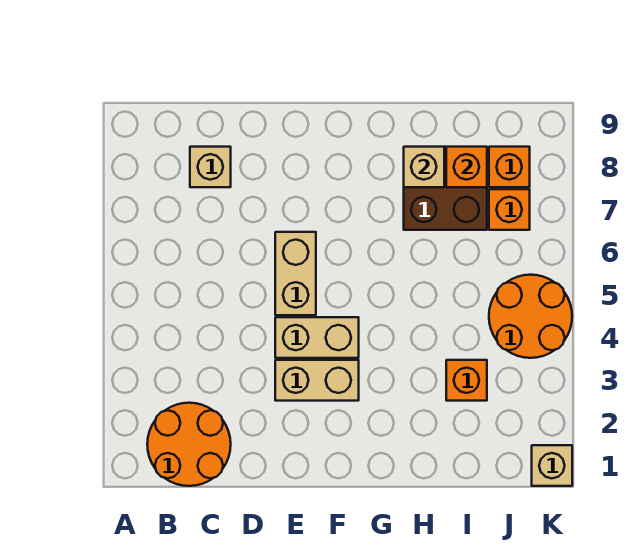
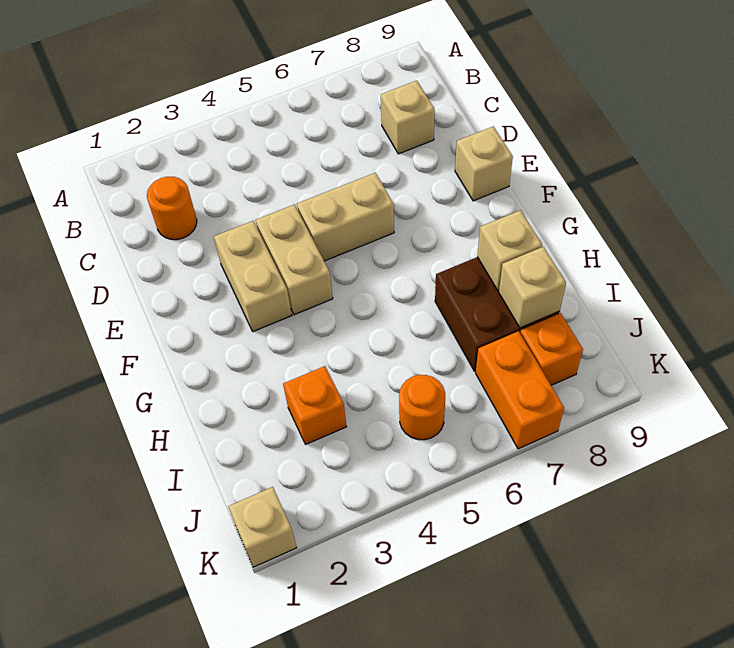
orange round brick B1:C2 level 1 -> orange round brick C2 level 1
none -> tan brick E9 level 1
orange brick I8 level 2 -> tan brick I8 level 2
orange round brick J4:K5 level 1 -> orange round brick J5 level 1
orange brick J7 level 1 -> orange brick J7:K7 level 1

